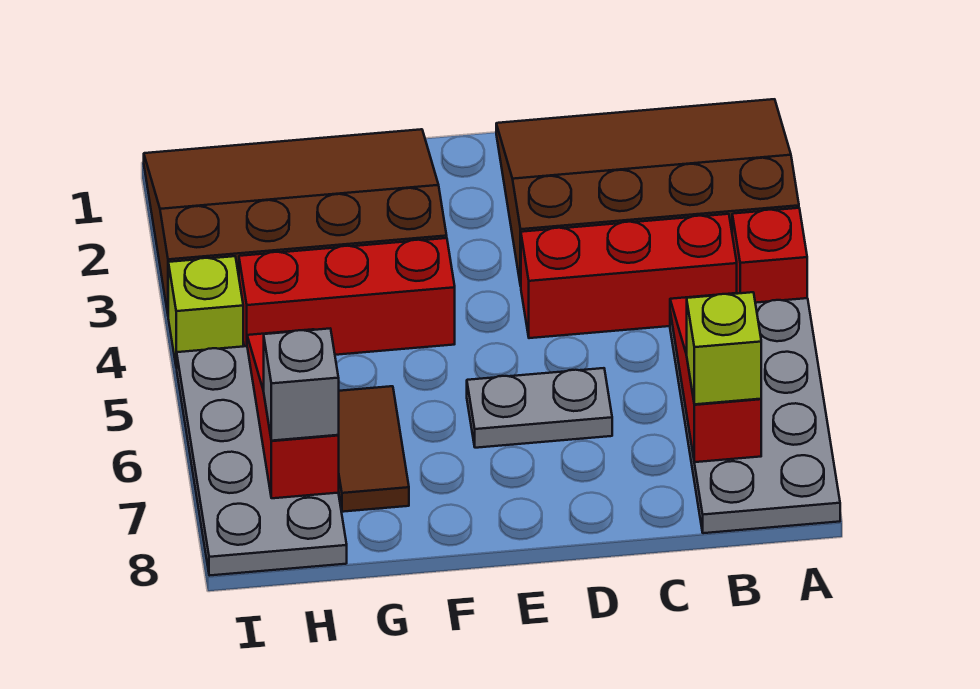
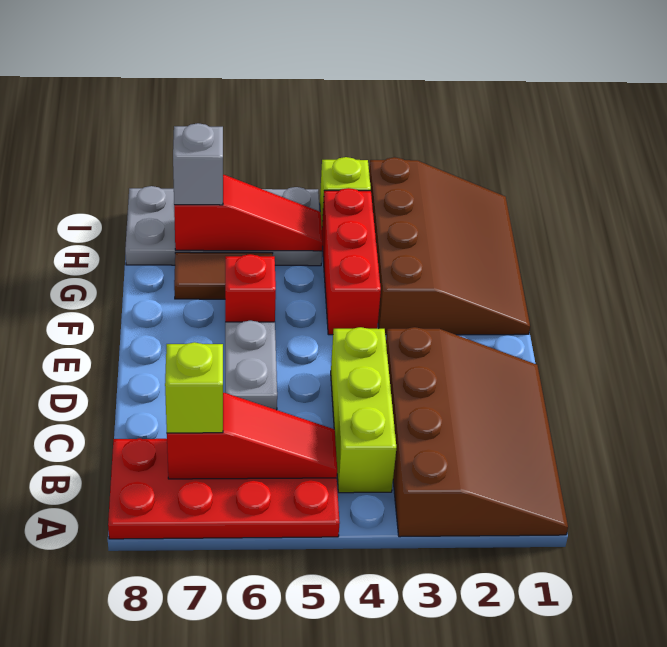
red brick A4 level 1 -> red brick F6 level 1
grey plate A5:B8 level 1 -> red plate A5:B8 level 1
red brick B4:D4 level 1 -> lime brick B4:D4 level 1

